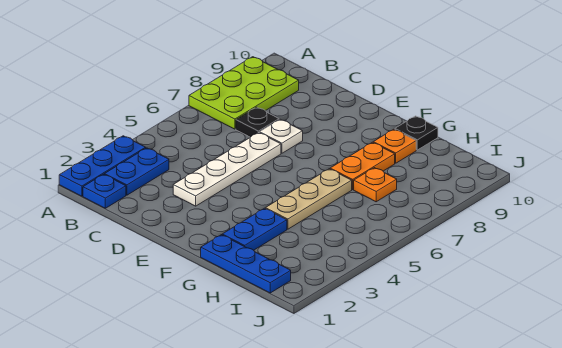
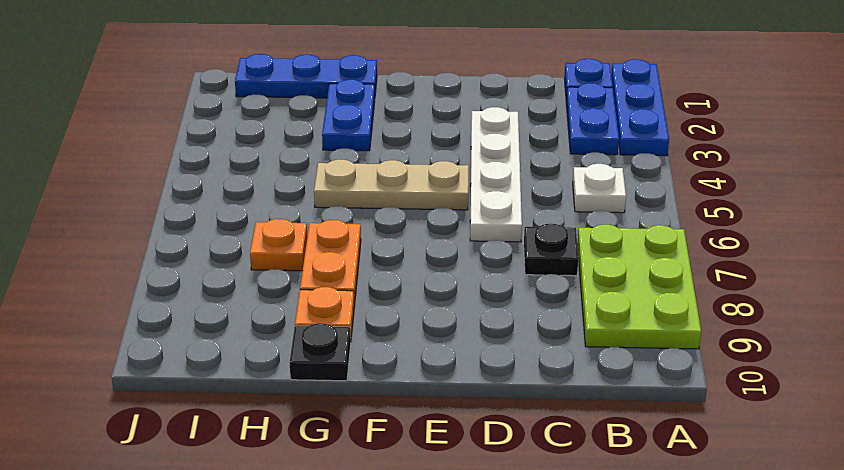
white plate D7 level 1 -> white plate B5 level 1
tan plate G4:G6 level 1 -> tan plate E5:G5 level 1

